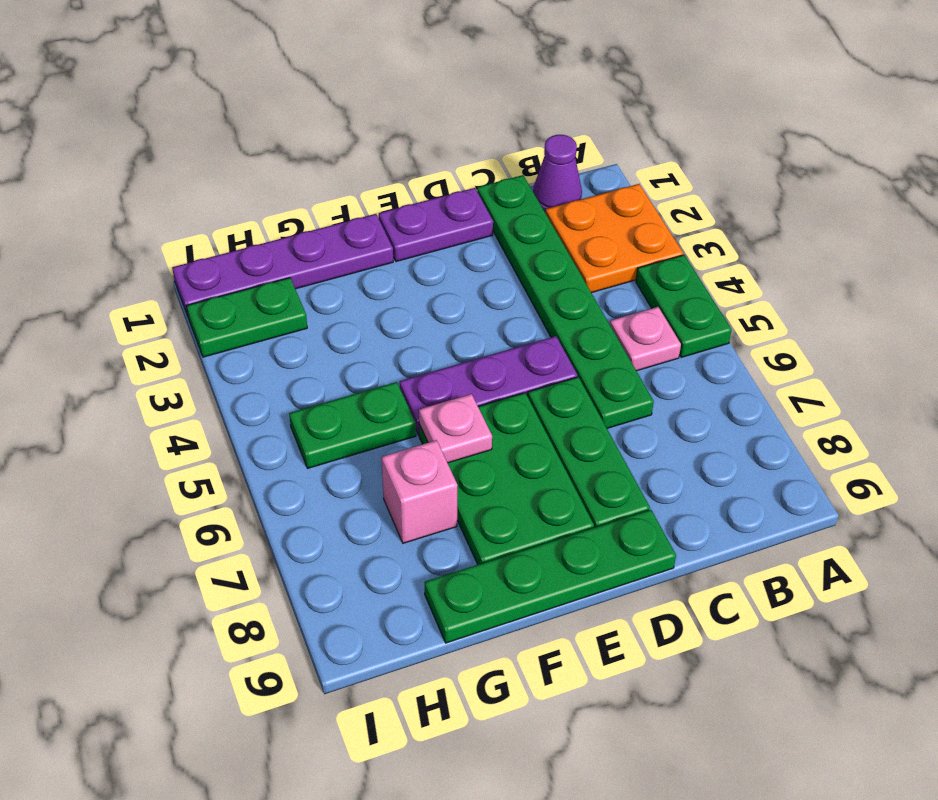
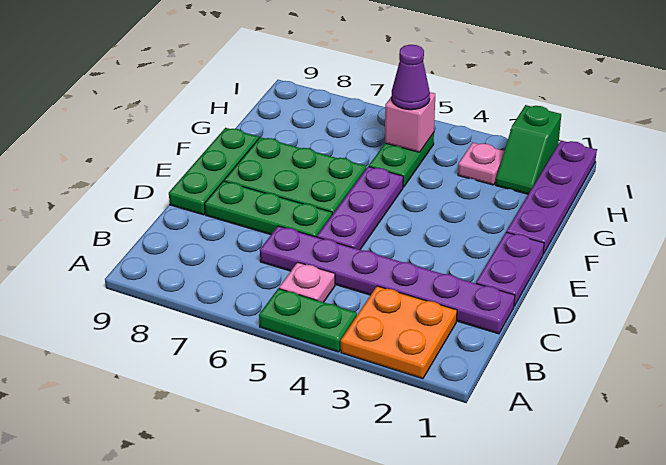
purple cone B1 level 1 -> purple cone H5 level 3
green plate C1:C6 level 1 -> purple plate C1:C6 level 1
green plate D9:G9 level 1 -> green plate D9:F9 level 1
pink plate F6 level 2 -> pink plate H3 level 1
pink brick G7 level 1 -> pink brick H5 level 2
green plate H2:I2 level 1 -> green slope H2:I2 level 1 top I

